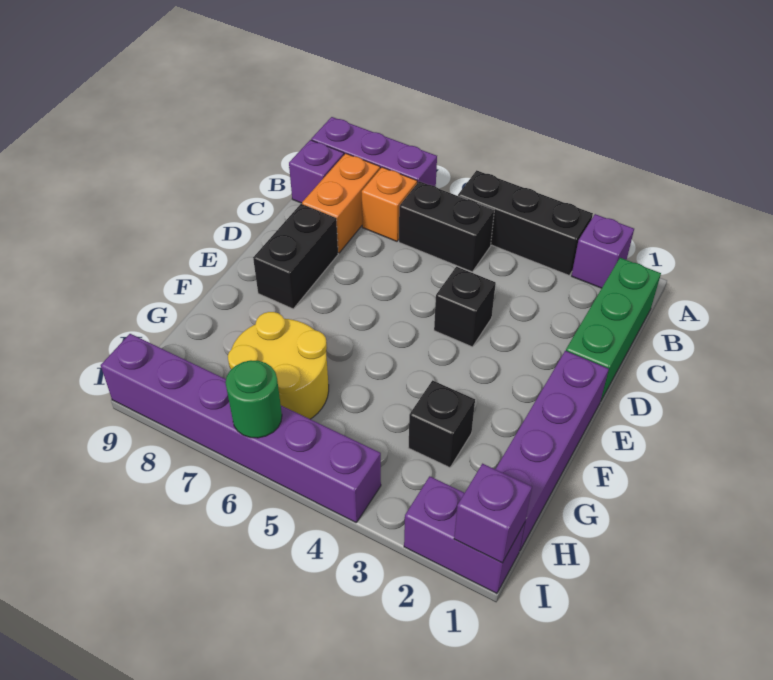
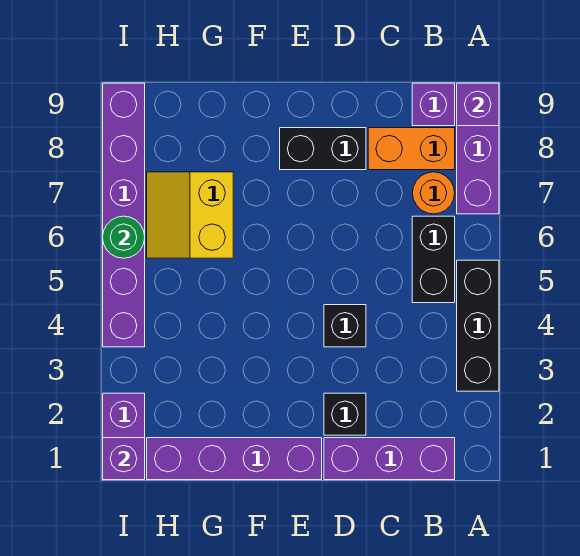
purple brick A2 level 1 -> purple brick A9 level 2
green brick B1:D1 level 1 -> purple brick B1:D1 level 1
orange brick B7 level 1 -> orange round brick B7 level 1
black brick G3 level 1 -> black brick D2 level 1
yellow round brick G6:H7 level 1 -> yellow slope G6:H7 level 1 top G

